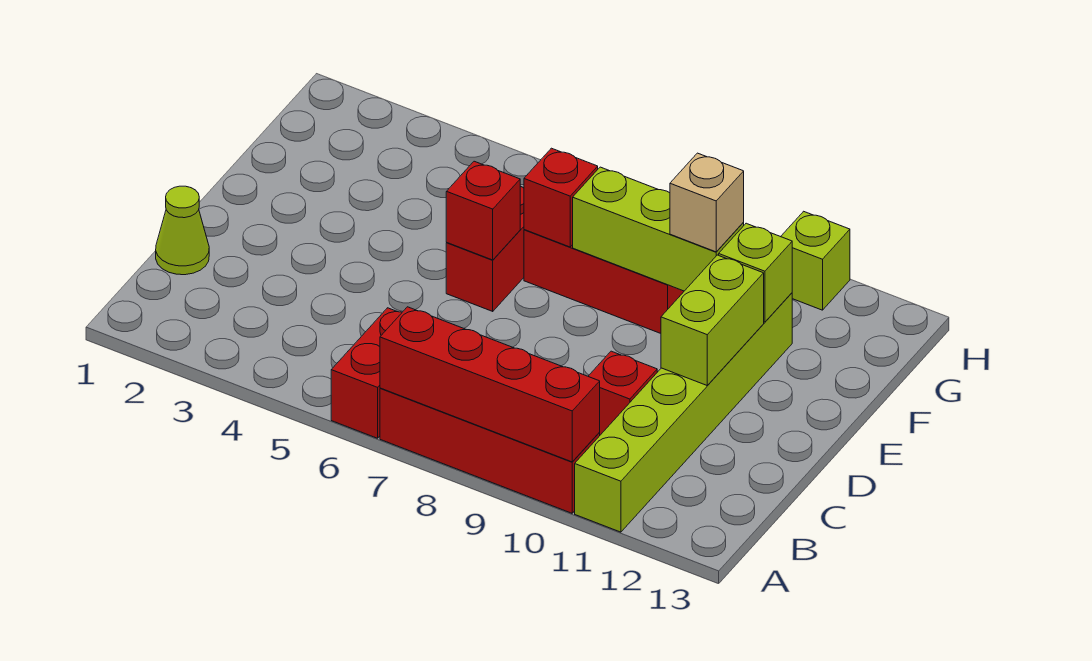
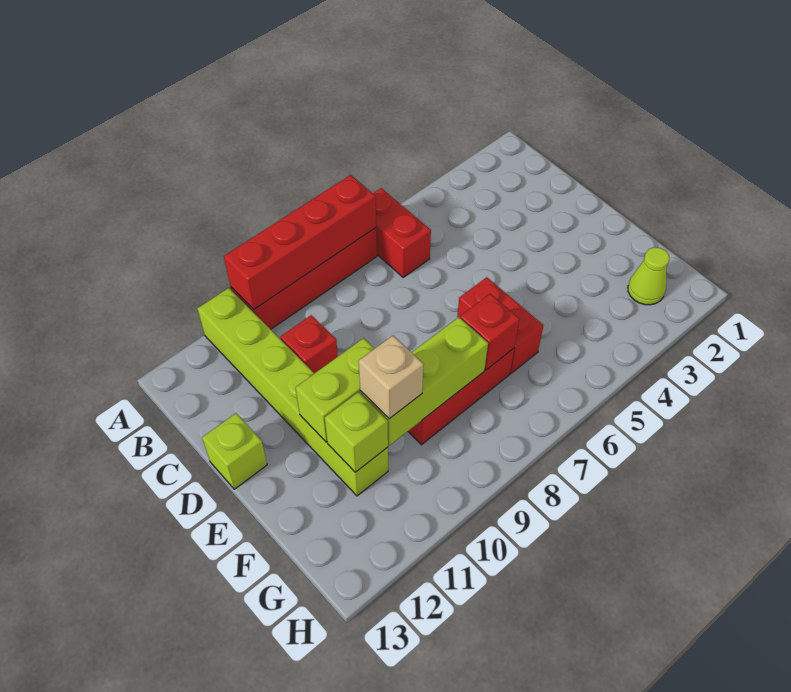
lime cone C1 level 1 -> lime cone G2 level 1
lime brick D11:E11 level 2 -> lime brick E10:E11 level 2
red brick E6 level 2 -> none
lime brick H11 level 1 -> lime brick D13 level 1

